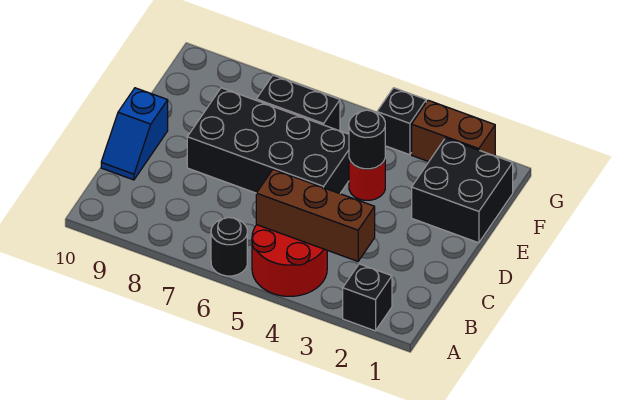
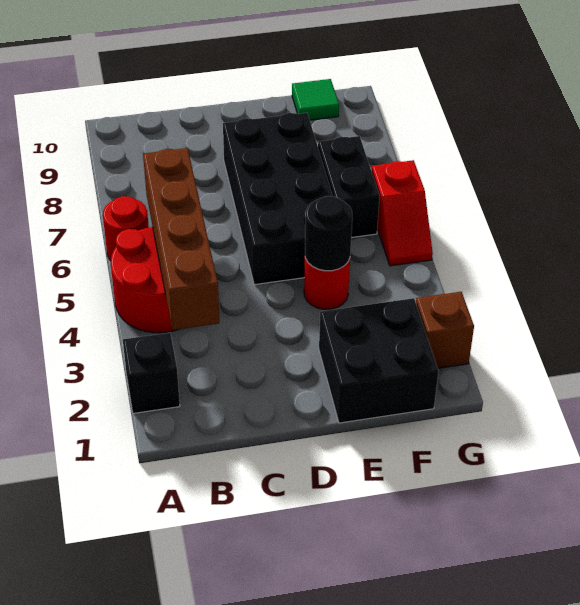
black round brick A6 level 1 -> red round brick A6 level 1
brown brick B3:B5 level 2 -> brown brick B3:B6 level 2
blue slope C10:D10 level 1 top D -> none
none -> green tile F10 level 1
brown brick G2:G3 level 1 -> brown brick G2 level 1
black brick G4 level 1 -> none
none -> red slope G5:G6 level 1 top 6

